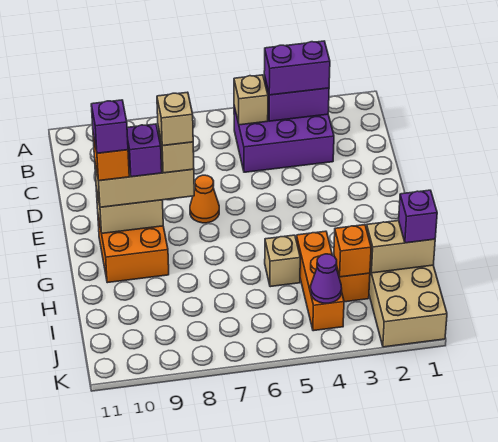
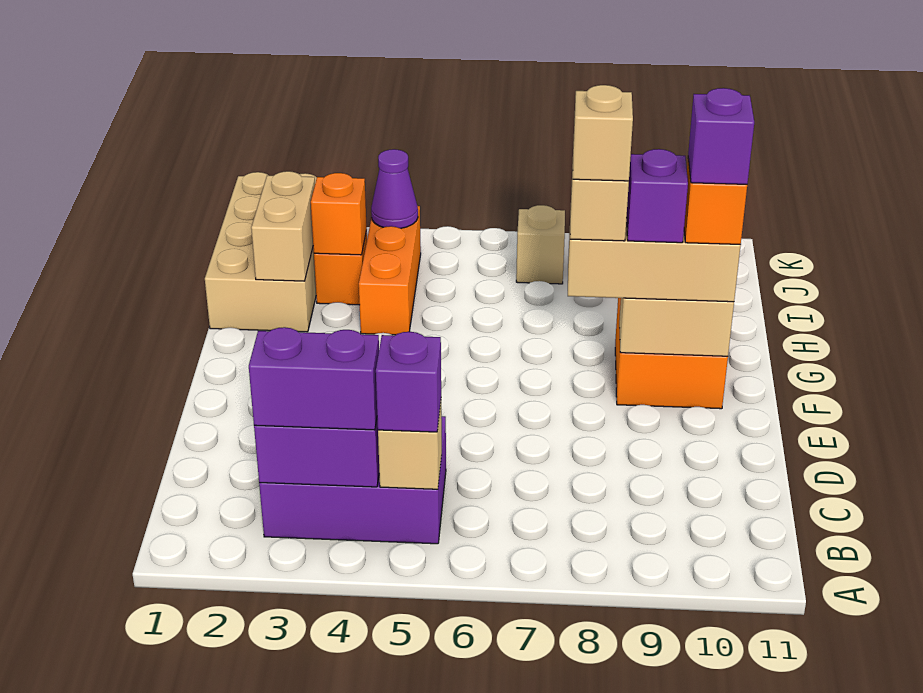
orange cone E7 level 1 -> none
tan brick H5 level 1 -> tan brick J7 level 1
tan brick I1:I2 level 2 -> tan brick H2:I2 level 2
purple brick I1 level 3 -> purple brick B5 level 3

